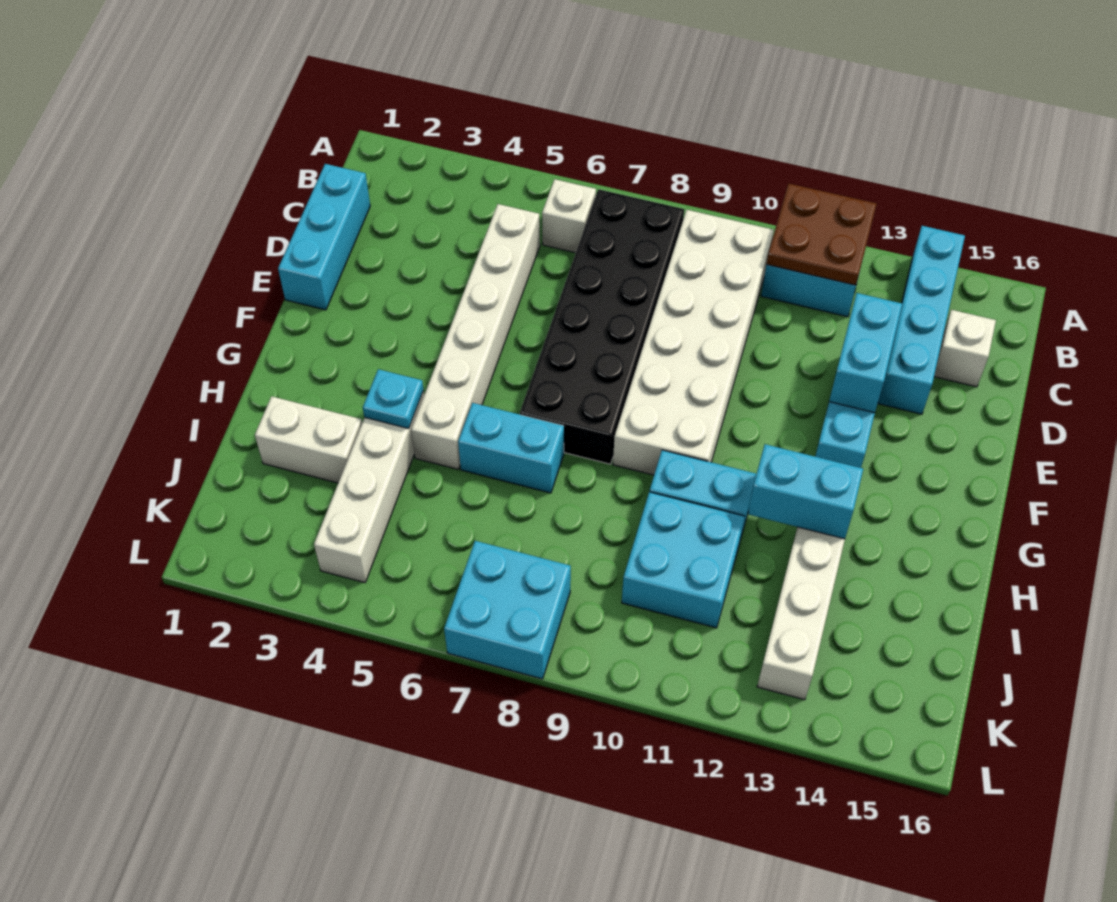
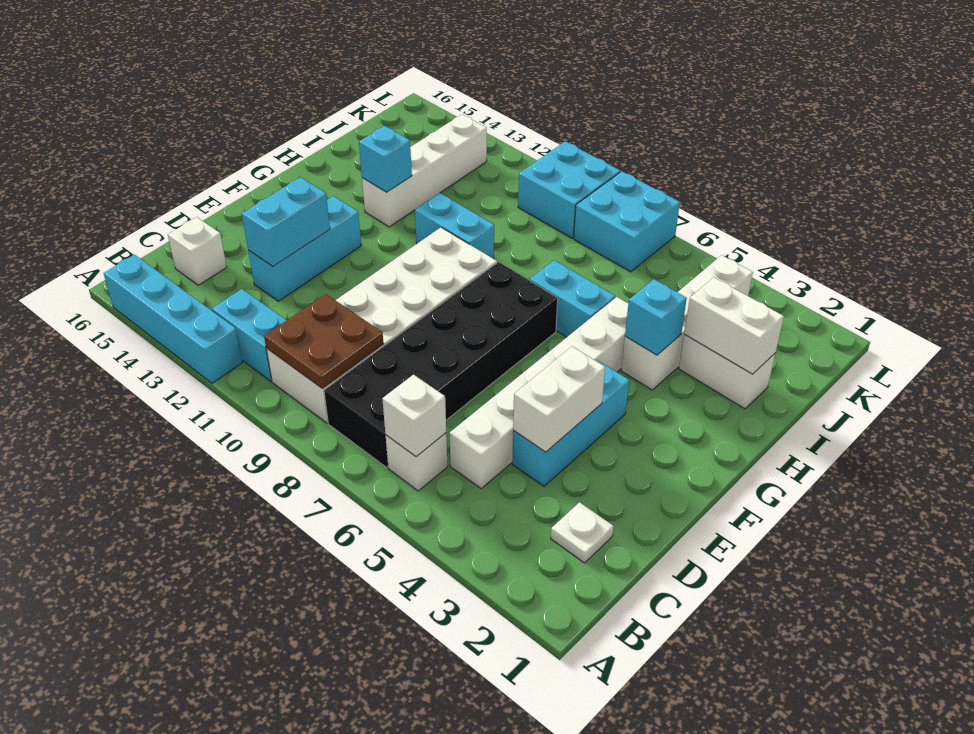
brown plate A11:B12 level 2 -> brown plate B9:C10 level 2
cyan brick A14:D14 level 1 -> cyan brick A12:A15 level 1
none -> white brick B6 level 2
cyan brick C1:E1 level 1 -> cyan brick D4:F4 level 1
none -> white plate C2 level 1
none -> white brick D4:E4 level 2
cyan plate H4 level 2 -> cyan brick H4 level 2
cyan brick H12:H13 level 2 -> cyan brick H13 level 2
none -> white brick I2:I3 level 2
cyan brick I10:J11 level 1 -> cyan brick K9:L10 level 1

